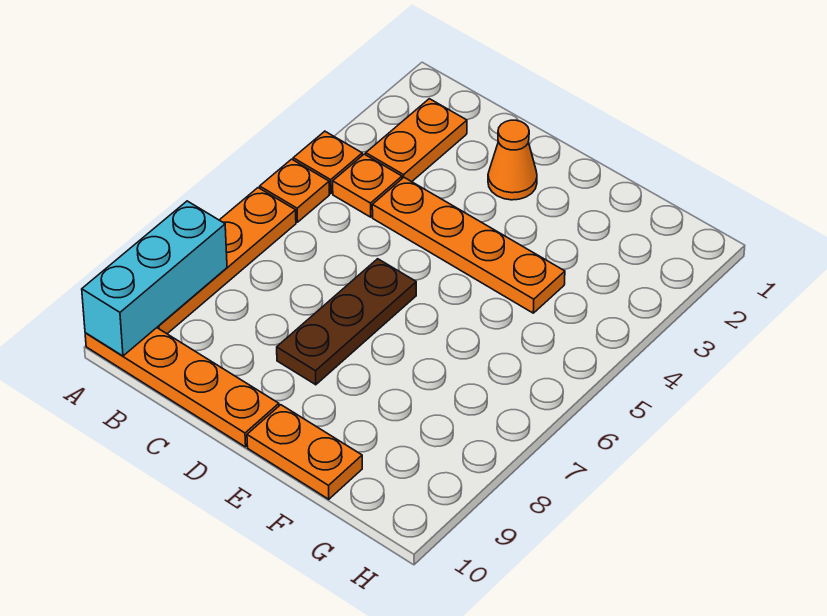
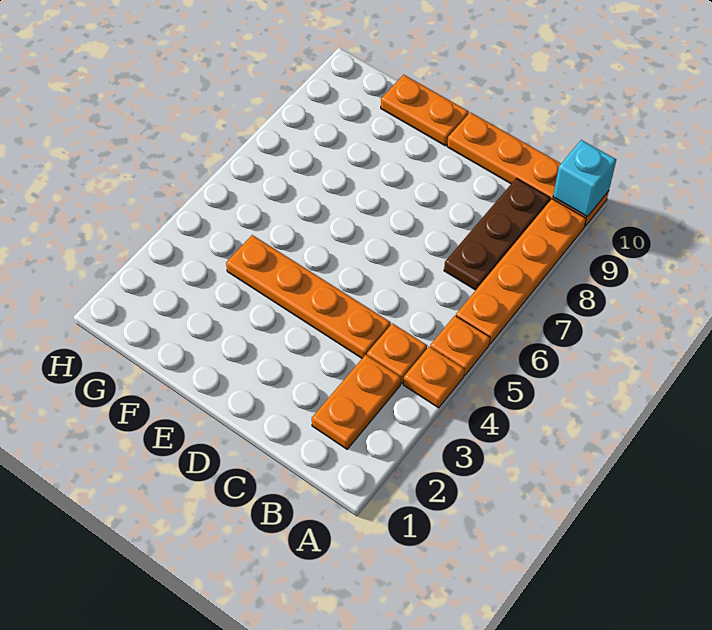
cyan brick A8:A10 level 2 -> cyan brick A10 level 2
orange cone D2 level 1 -> none
brown plate D6:D8 level 1 -> brown plate B7:B9 level 1

